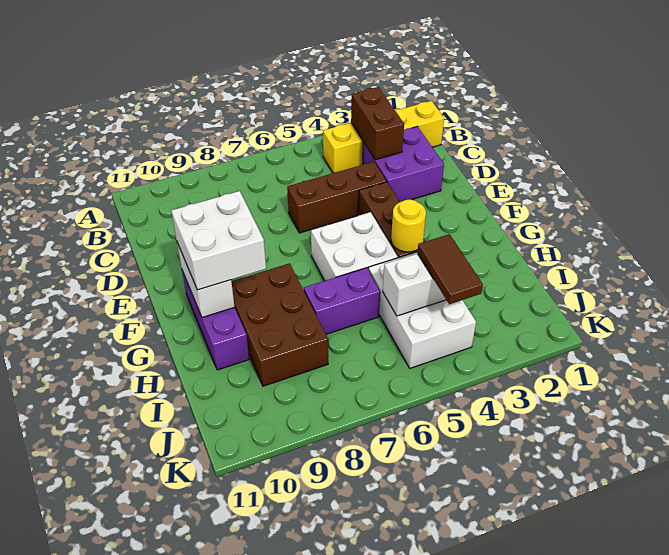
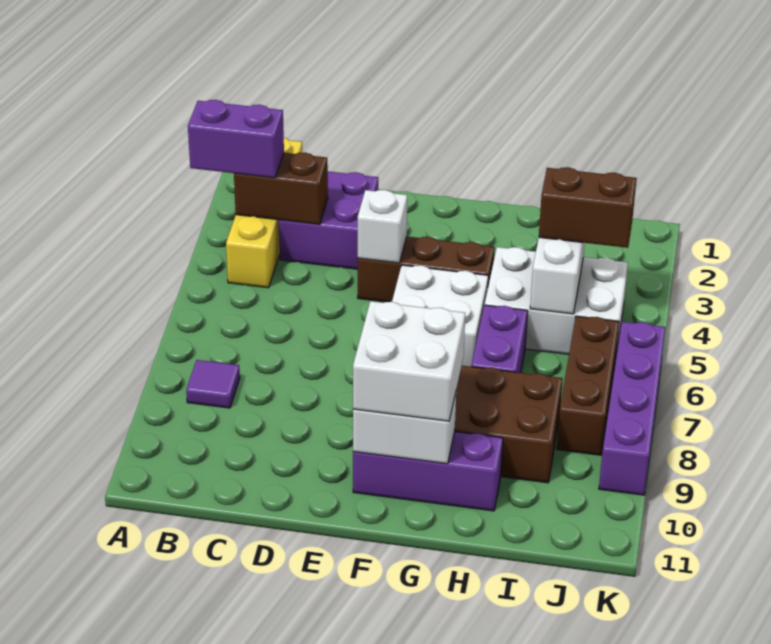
none -> purple brick A3:B3 level 3
none -> purple tile B8 level 1
brown brick D4:D6 level 1 -> brown brick J6:J8 level 1
none -> white brick E4 level 2
yellow round brick G4 level 2 -> none
brown tile I4:J4 level 3 -> brown brick I4:J4 level 3
none -> purple brick K6:K9 level 1

